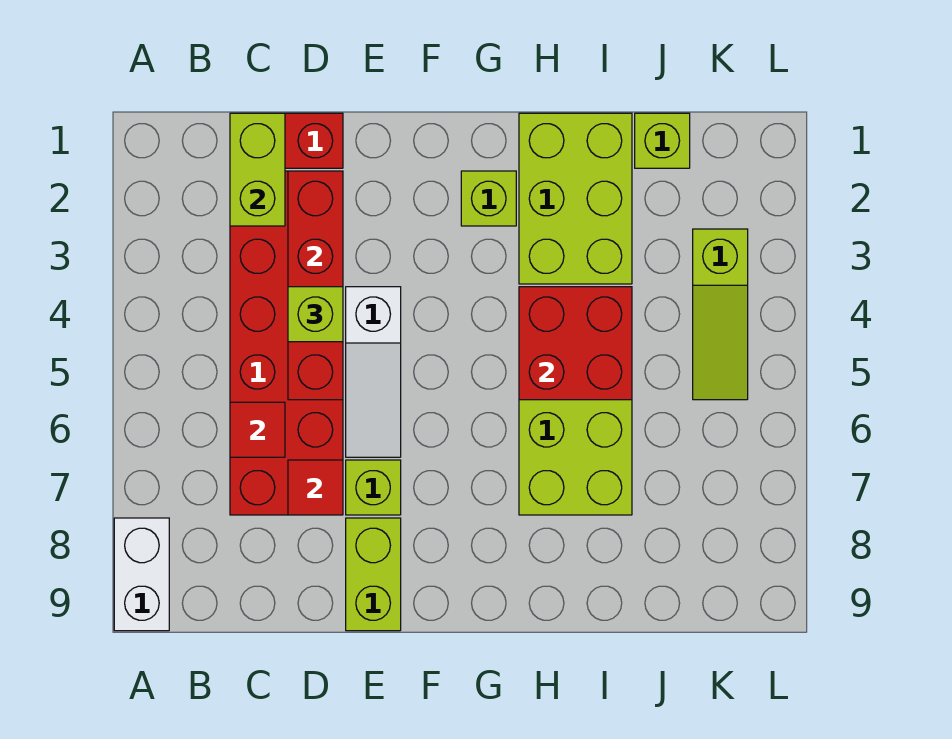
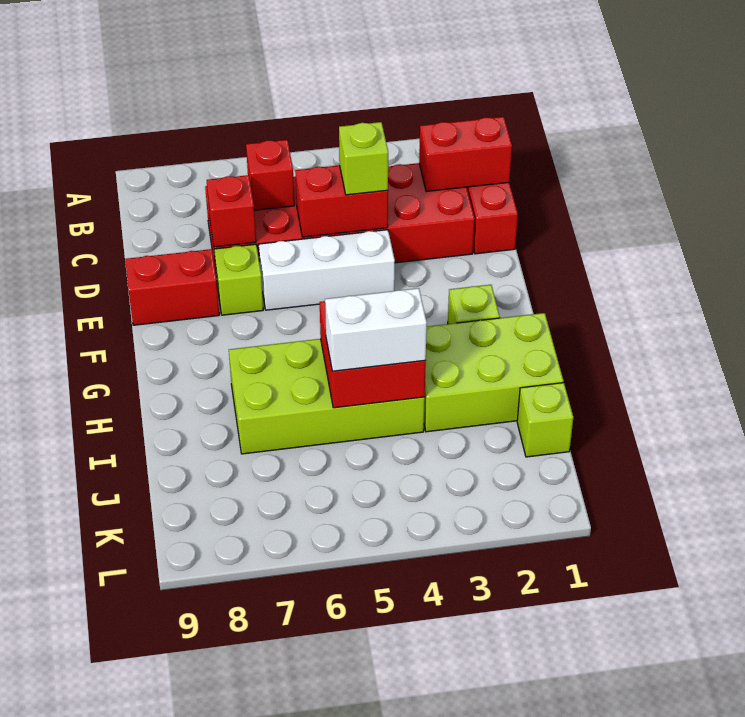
white brick A8:A9 level 1 -> white brick I4:I5 level 3
lime brick C1:C2 level 2 -> red brick C1:C2 level 2
red tile C6 level 2 -> red brick C6 level 2
red brick D2:D5 level 2 -> red brick D4:D5 level 2
red tile D7 level 2 -> red brick D7 level 2
white slope E4:E6 level 1 top 4 -> white brick E4:E6 level 1
lime brick E8:E9 level 1 -> red brick E8:E9 level 1
lime slope K3:K5 level 1 top 3 -> none

